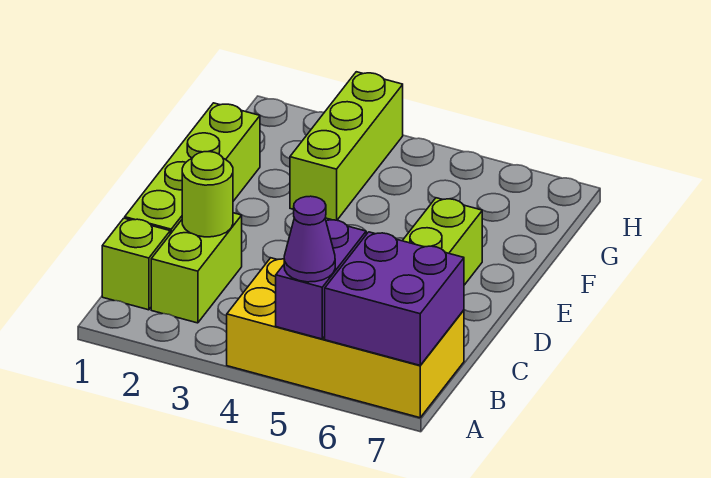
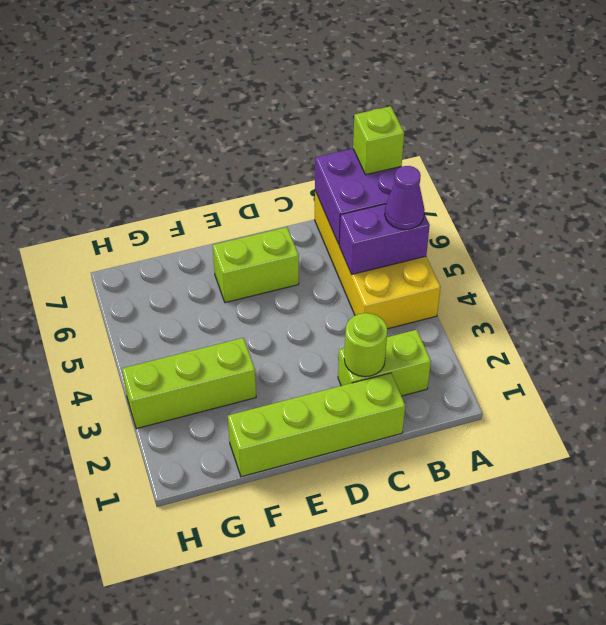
lime brick B1 level 1 -> lime brick A7 level 3

